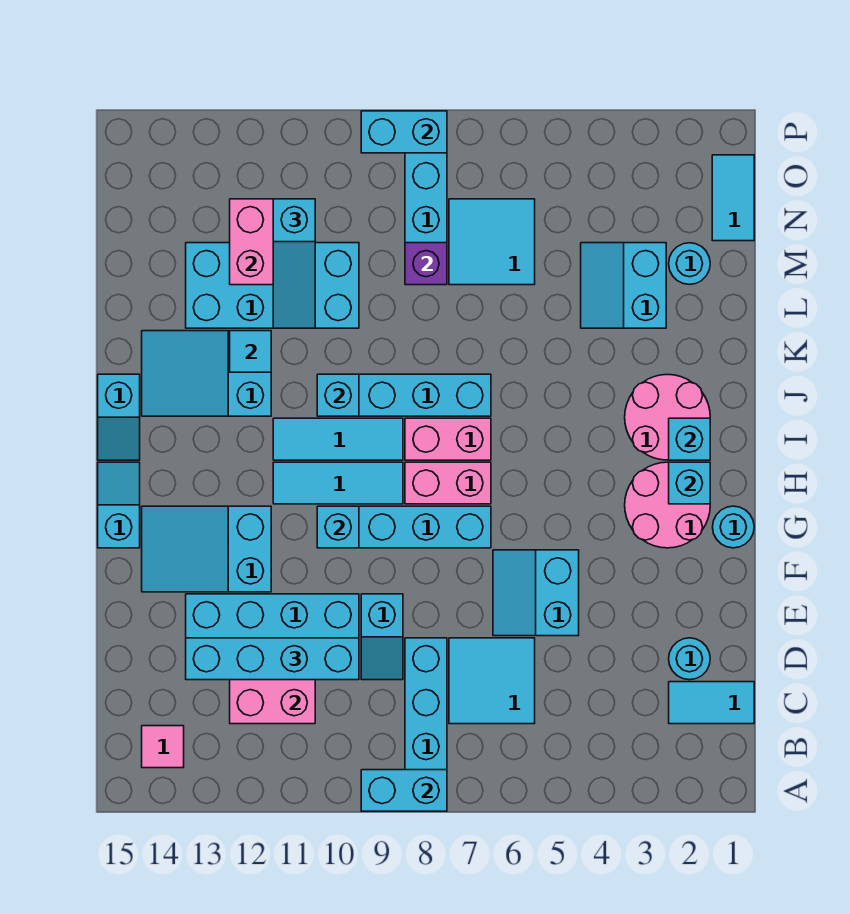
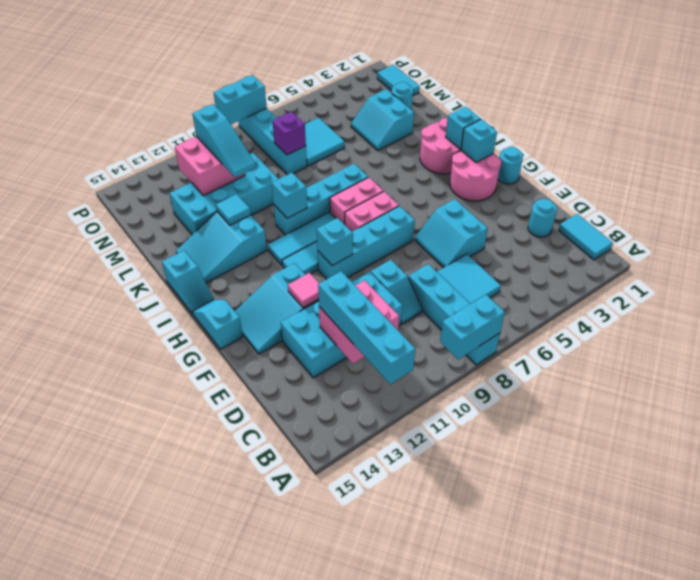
pink tile B14 level 1 -> pink tile F12 level 2
cyan tile C1:C2 level 1 -> cyan tile B1:C1 level 1
cyan brick D10:D13 level 3 -> cyan brick A12:D12 level 3

